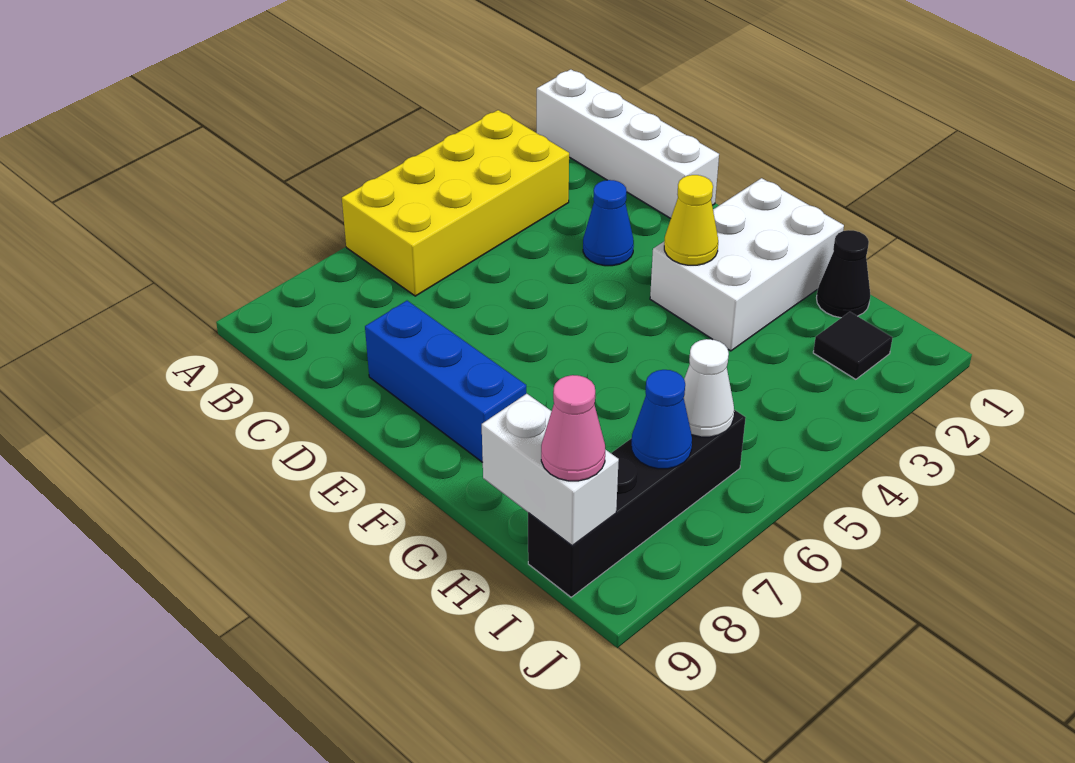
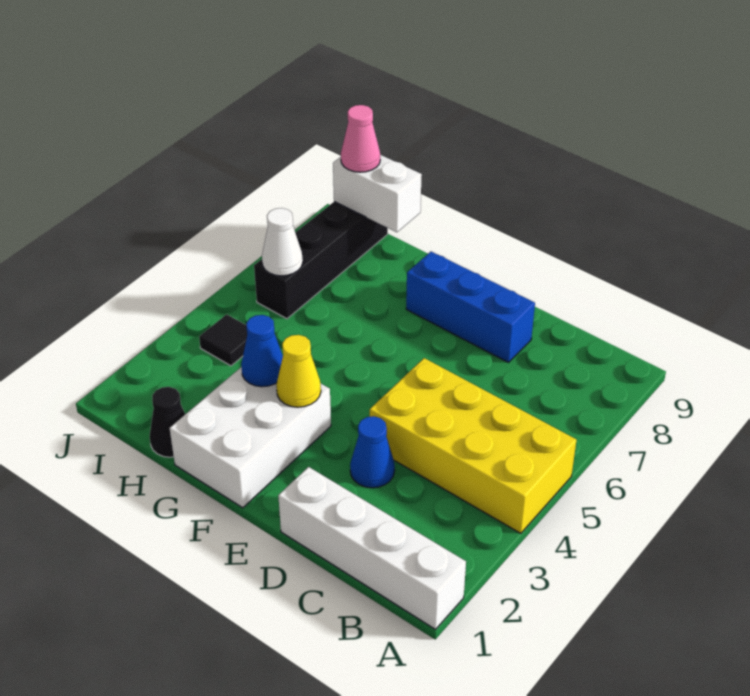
yellow brick A3:B6 level 1 -> yellow brick A4:D5 level 1
black tile I2 level 1 -> black tile I4 level 1
blue cone I7 level 2 -> blue cone G3 level 2

